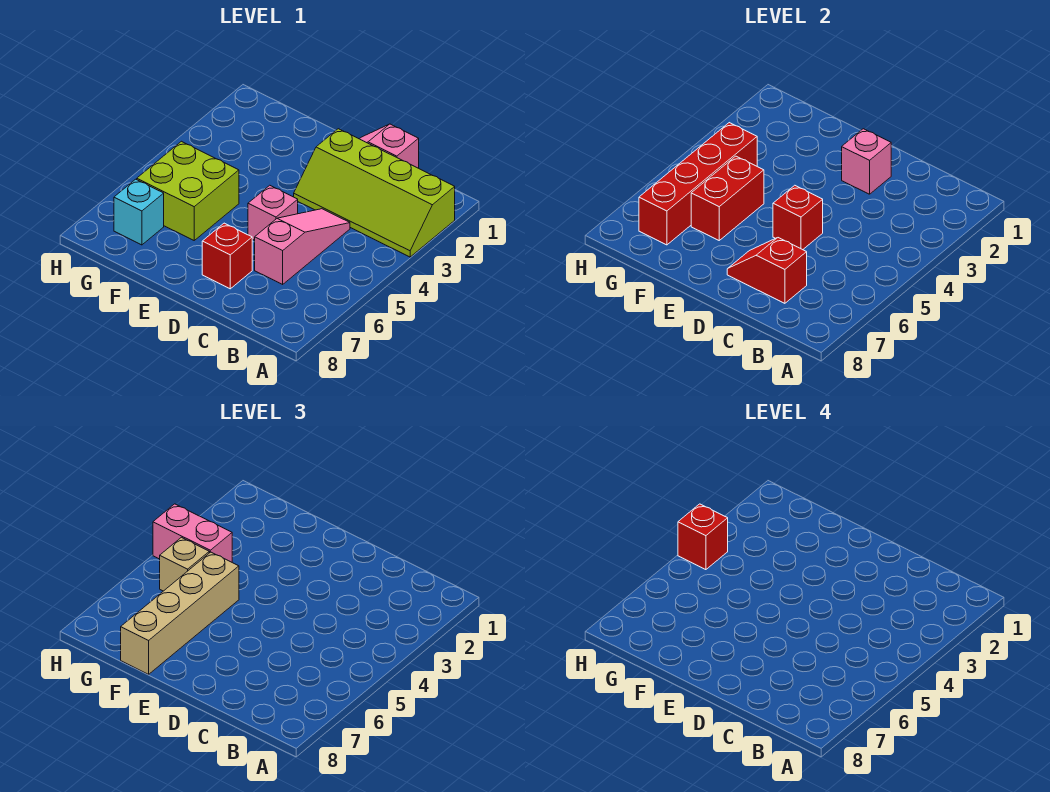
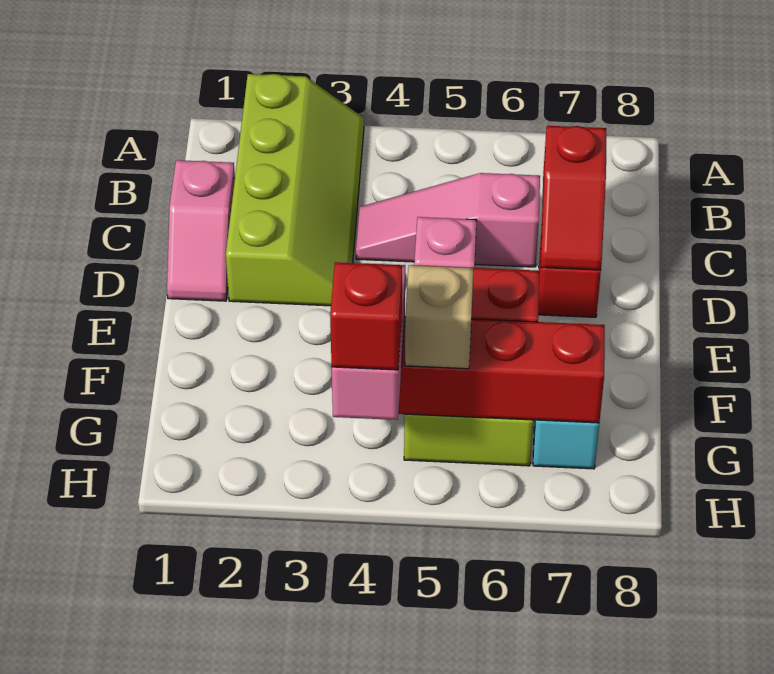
pink brick D2 level 2 -> none
red brick D5 level 2 -> none
tan brick F5:F8 level 3 -> none

